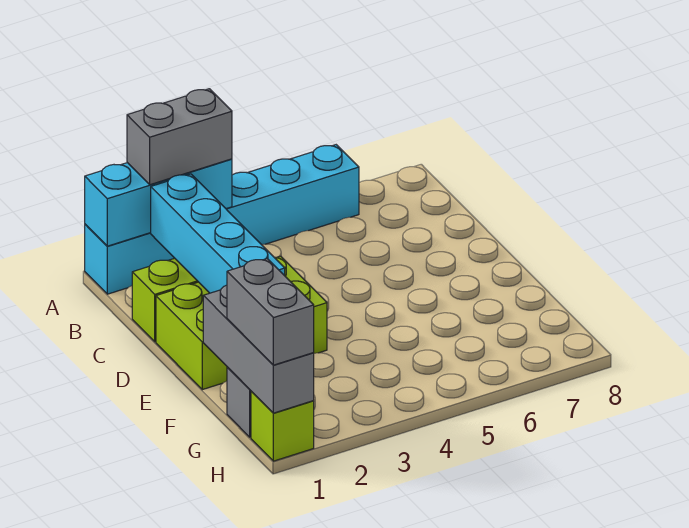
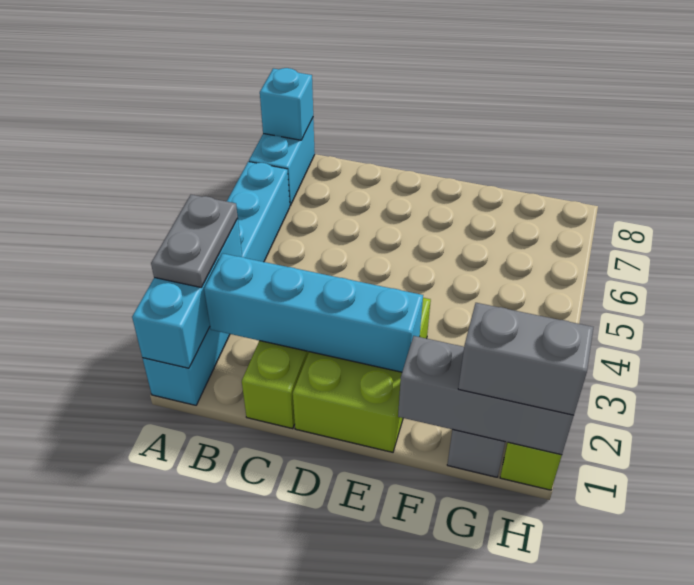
grey brick A2:A3 level 3 -> grey plate A2:A3 level 3
none -> cyan brick A7:A8 level 1
none -> cyan brick A8 level 2

